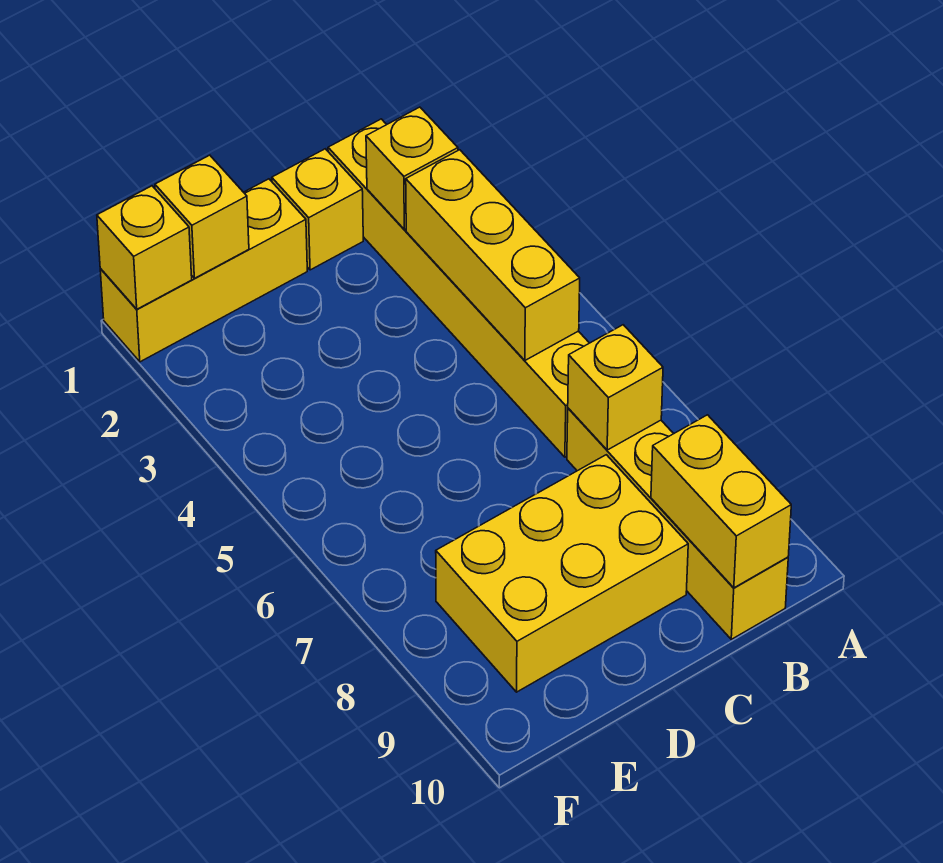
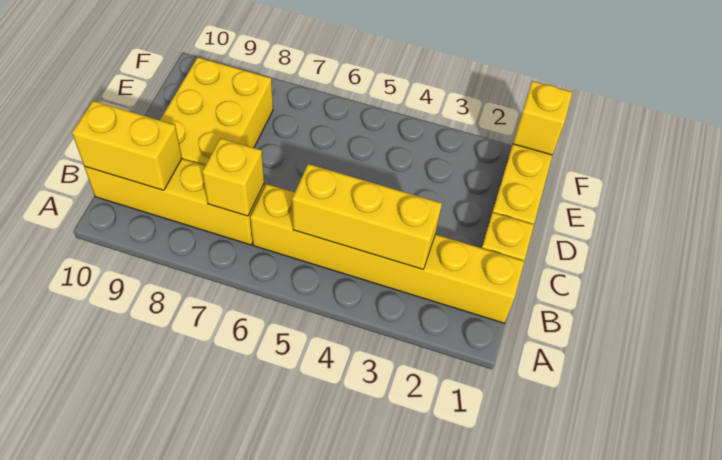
yellow brick B2 level 2 -> none
yellow brick E1 level 2 -> none

